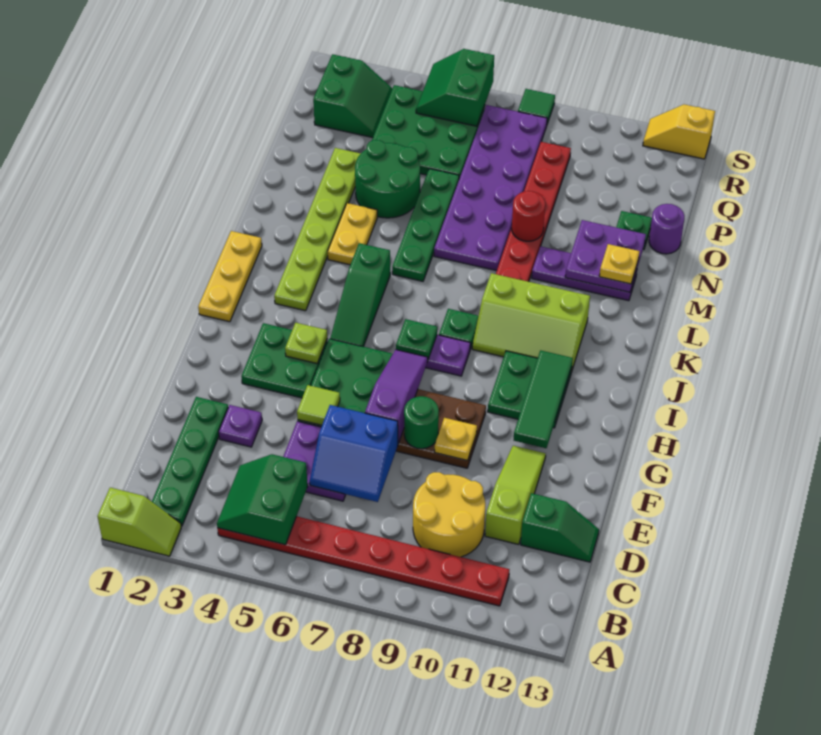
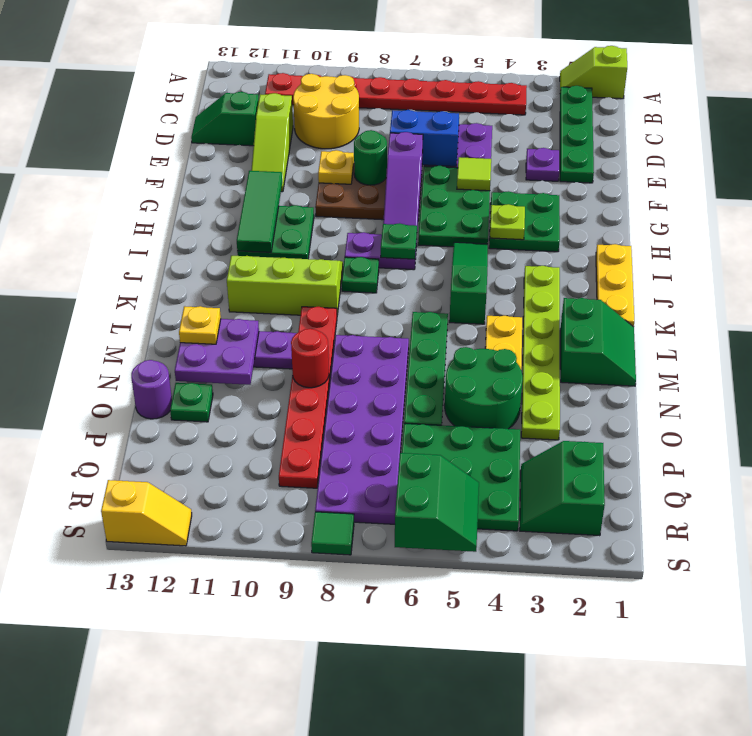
green slope B4:C5 level 2 top 5 -> green slope L1:M2 level 1 top 2

